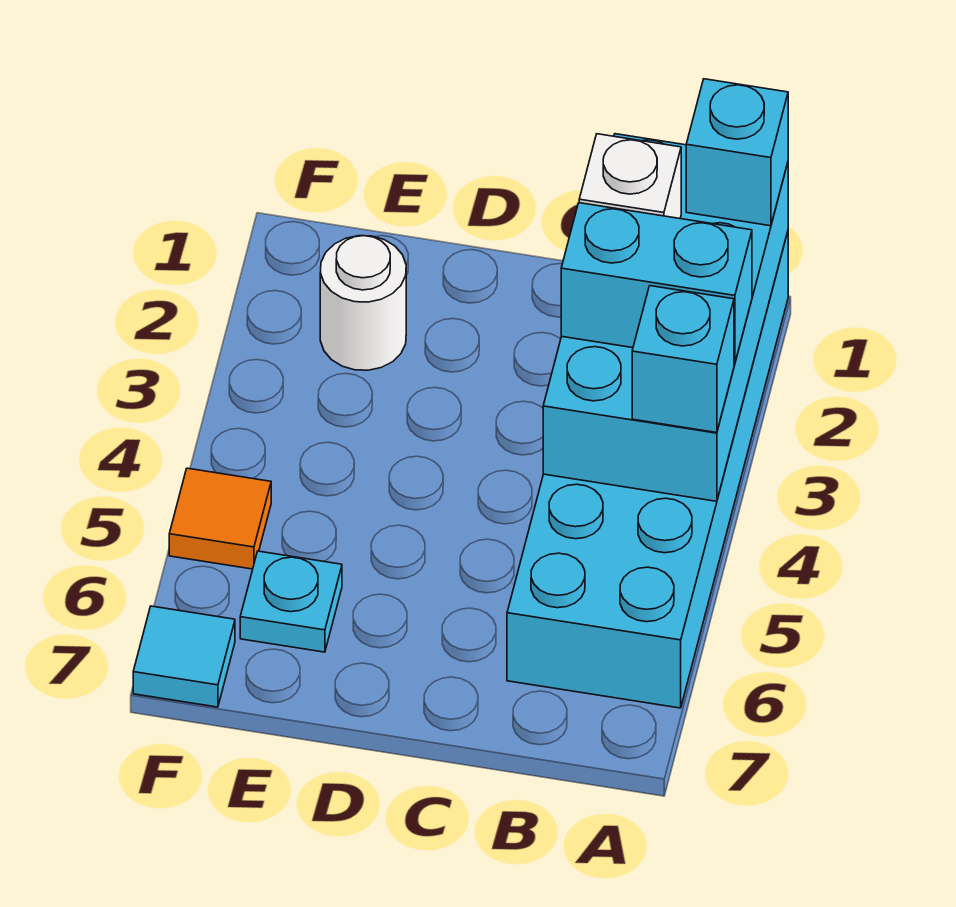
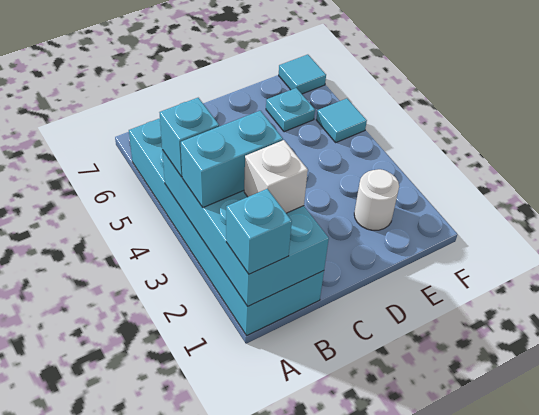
orange tile F5 level 1 -> cyan tile F5 level 1

